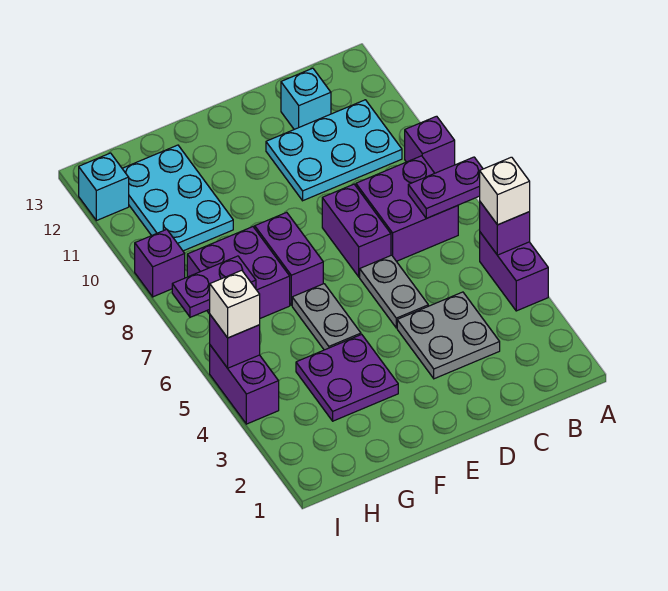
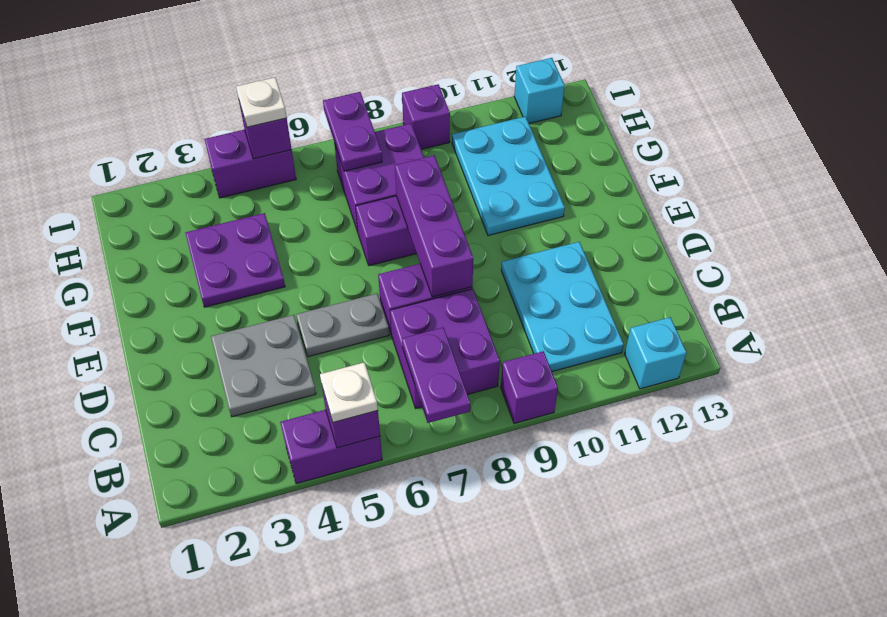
white brick A5 level 3 -> white plate A5 level 3
cyan brick C12 level 1 -> cyan brick A12 level 1
none -> purple brick D8:F8 level 2
grey plate F5:F6 level 1 -> none
cyan plate G10:H12 level 1 -> cyan plate F10:H11 level 1
white brick I5 level 3 -> white plate I5 level 3

